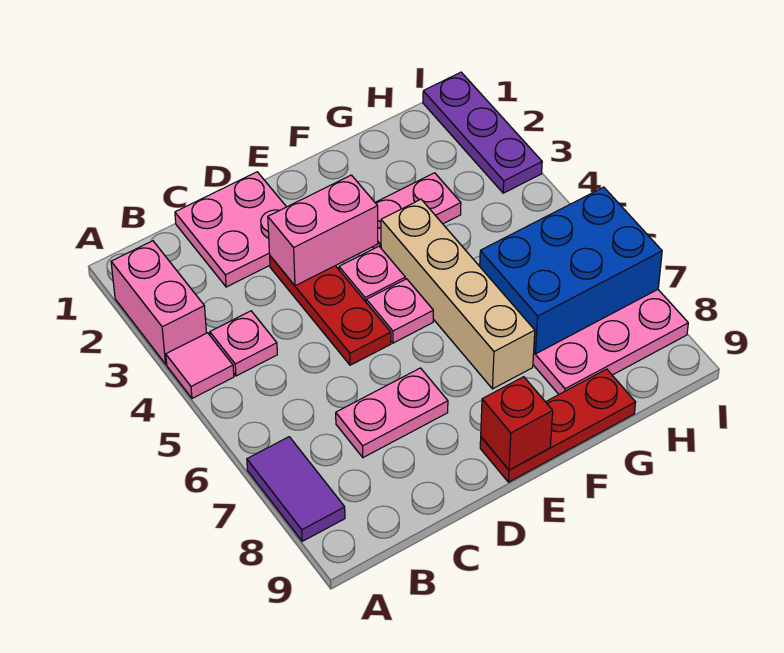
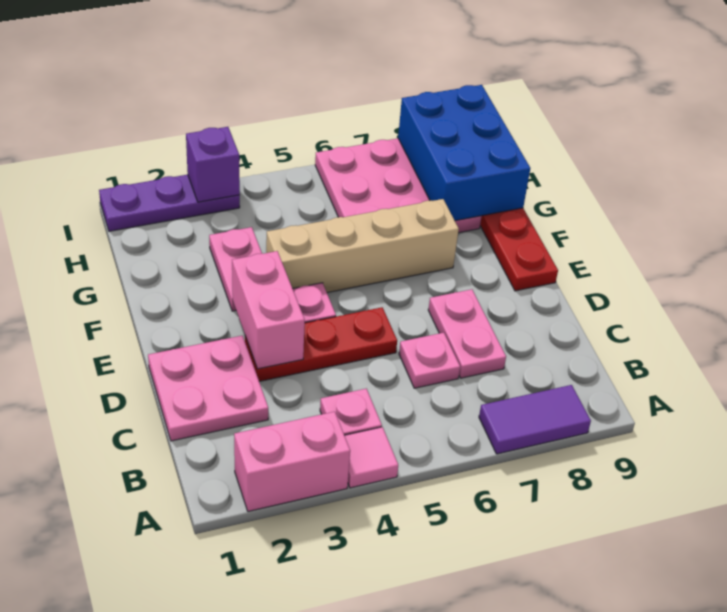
pink plate E5 level 1 -> pink plate C6 level 1
red brick E9 level 2 -> none
blue brick G6:I7 level 2 -> blue brick G8:I9 level 2
none -> purple brick I3 level 2

